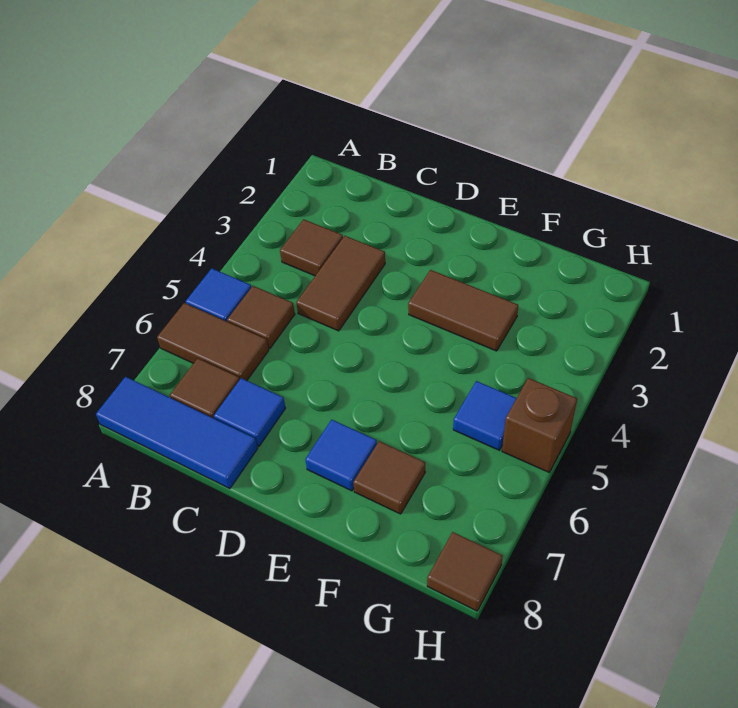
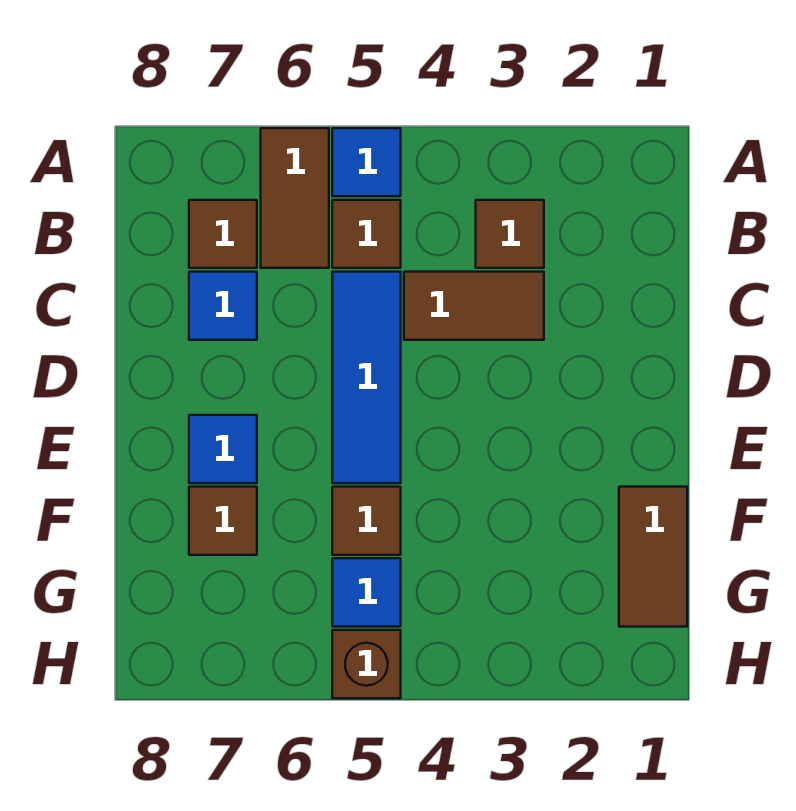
blue tile A8:C8 level 1 -> blue tile C5:E5 level 1
brown tile E3:F3 level 1 -> brown tile F1:G1 level 1
brown tile H8 level 1 -> brown tile F5 level 1

